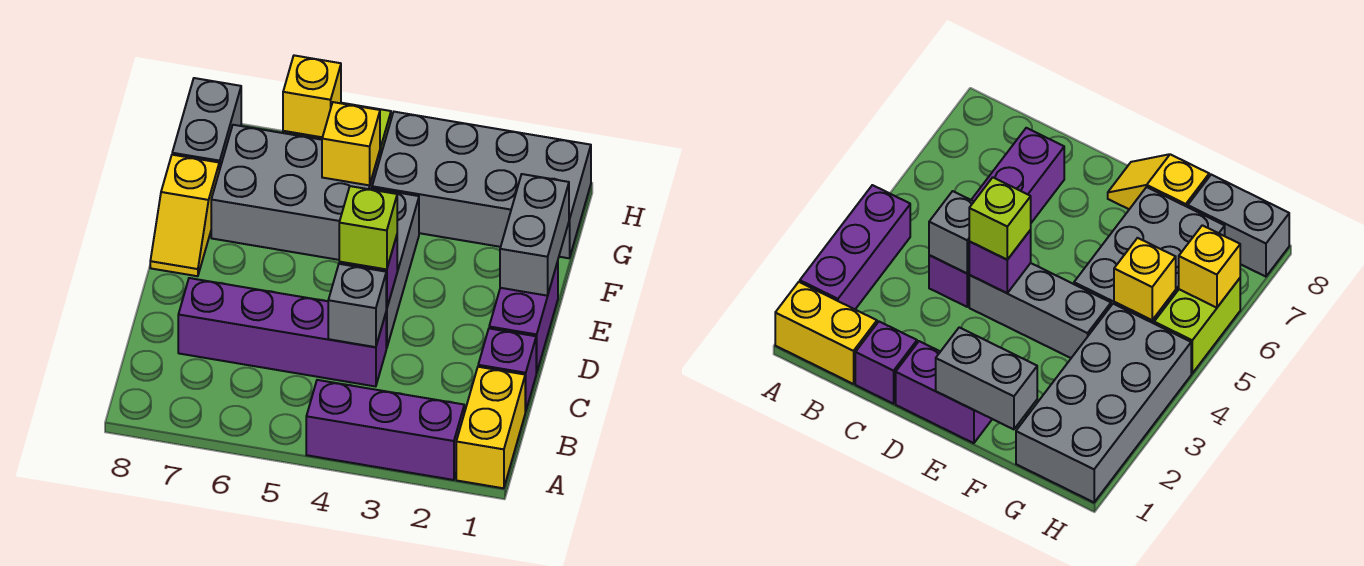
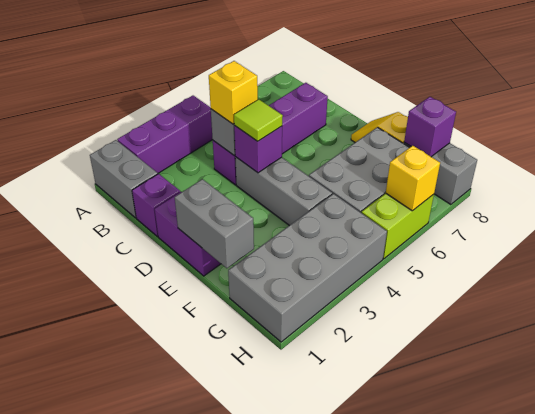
yellow brick A1:B1 level 1 -> grey brick A1:B1 level 1
lime brick D4 level 3 -> lime tile D4 level 3
yellow brick G5 level 2 -> yellow brick C4 level 3
none -> purple brick G8 level 2

